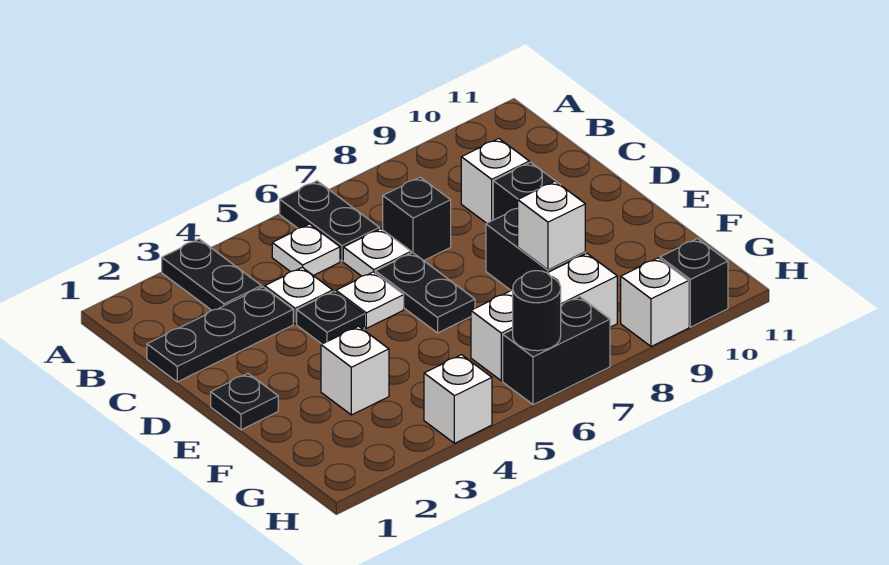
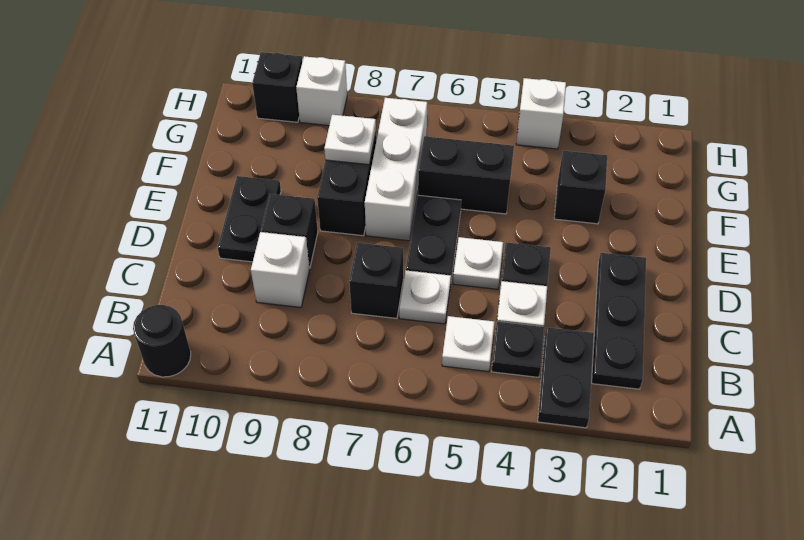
black plate A6:B6 level 1 -> black plate D10:E10 level 1
black plate C1:C3 level 1 -> black plate B2:D2 level 1
black plate E1 level 1 -> black plate B4 level 1
white brick F3 level 1 -> black brick F3 level 1
white brick F8 level 2 -> white plate F8 level 2
white brick G6:G8 level 1 -> white brick E7:G7 level 1
black brick H6:H7 level 1 -> black brick F5:F6 level 1
black round brick H6 level 2 -> black round brick A11 level 1

